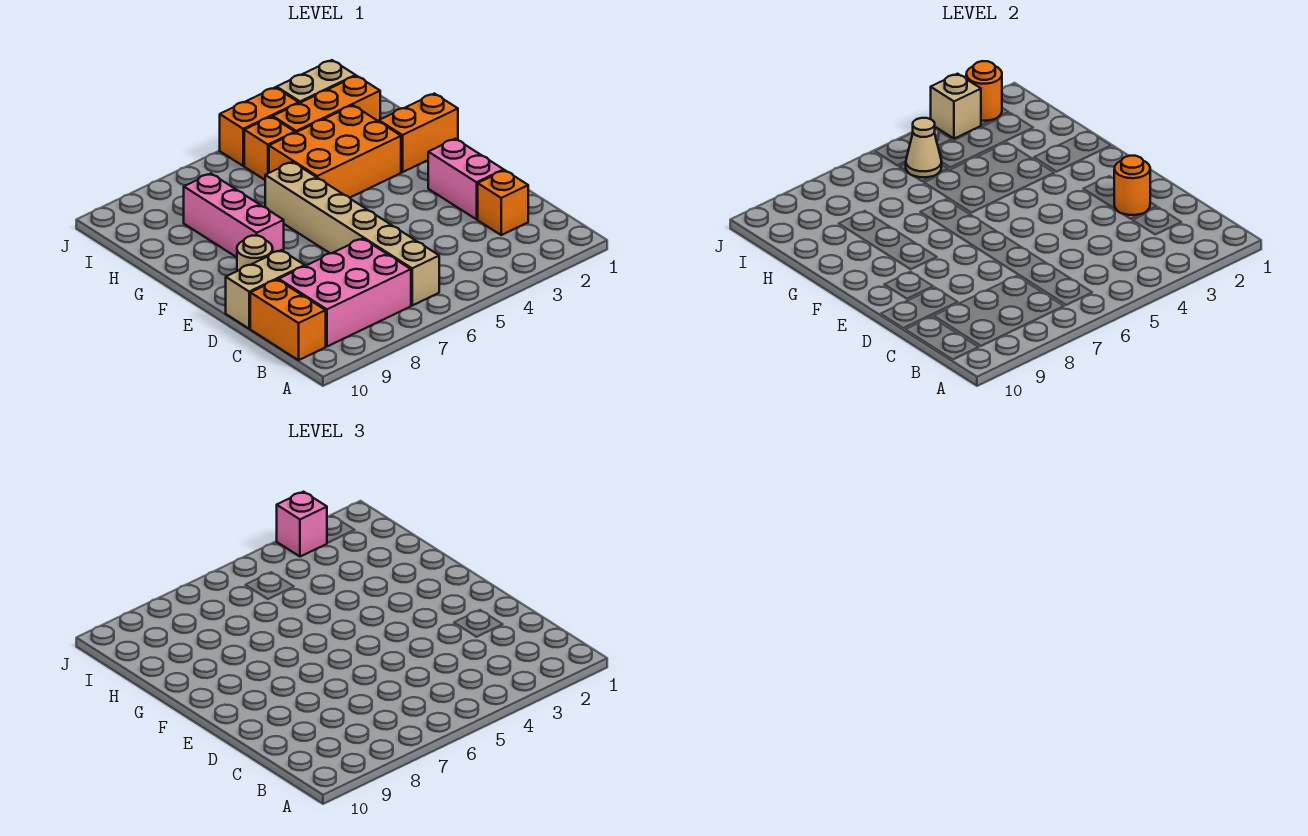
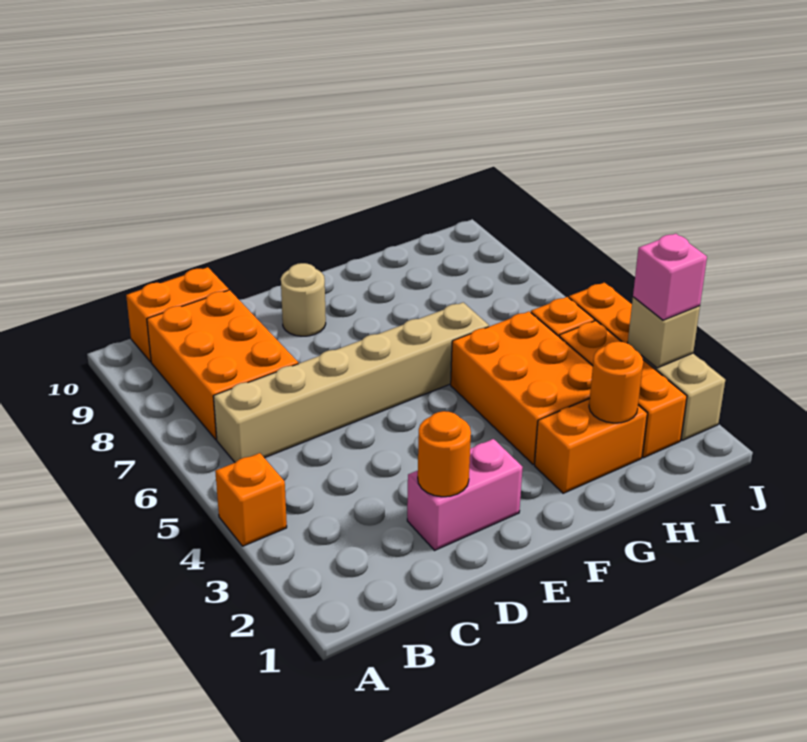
pink brick B7:C9 level 1 -> orange brick B7:C9 level 1
orange brick C2 level 1 -> orange brick A4 level 1
tan brick D9:D10 level 1 -> none
pink brick F8:H8 level 1 -> none
orange brick G1:G2 level 1 -> orange brick G2:H2 level 1
tan cone I5 level 2 -> none
orange round brick J2 level 2 -> orange round brick H2 level 2

